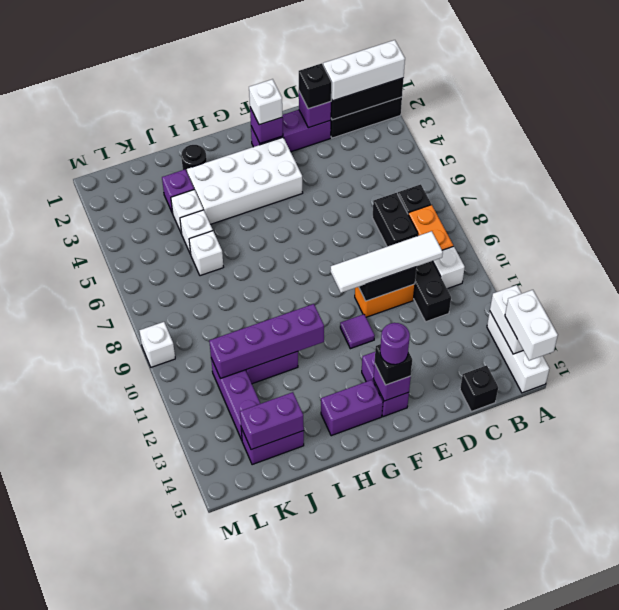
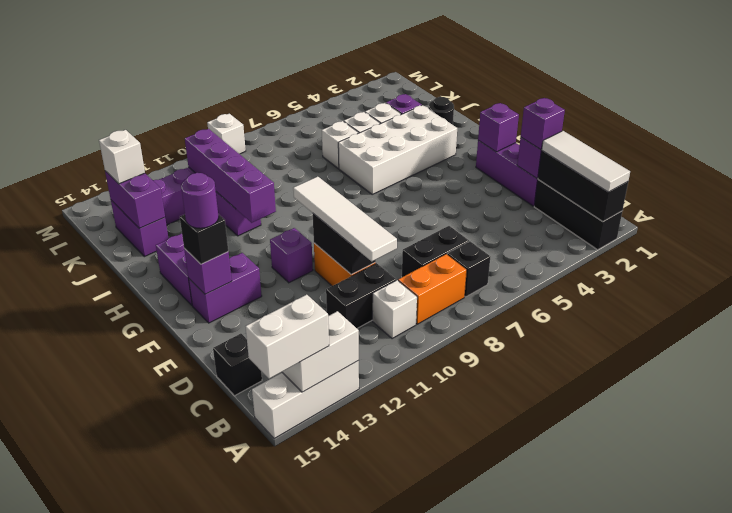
white brick A2:C2 level 3 -> white tile A2:C2 level 3
black brick D2 level 3 -> purple brick D2 level 3
white brick F2 level 3 -> white brick K14 level 3
white brick F3:I4 level 1 -> white brick H3:I6 level 1
purple tile F11 level 1 -> purple brick F11 level 1

